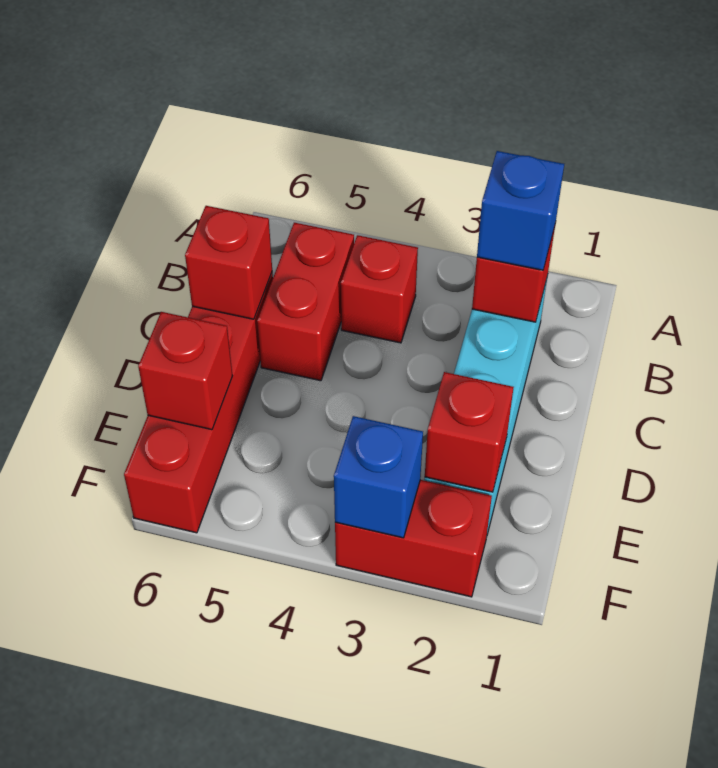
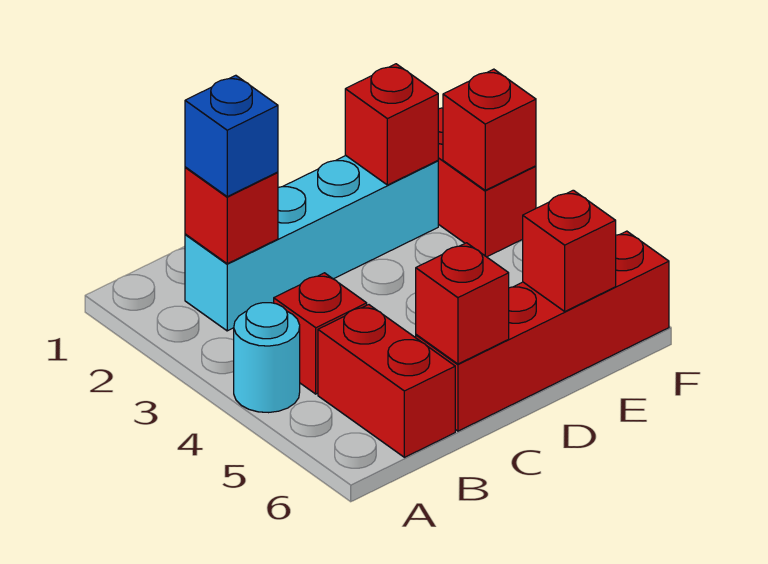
none -> cyan round brick A4 level 1
red brick B5:C5 level 1 -> red brick B5:B6 level 1
blue brick F3 level 2 -> red brick F3 level 2

